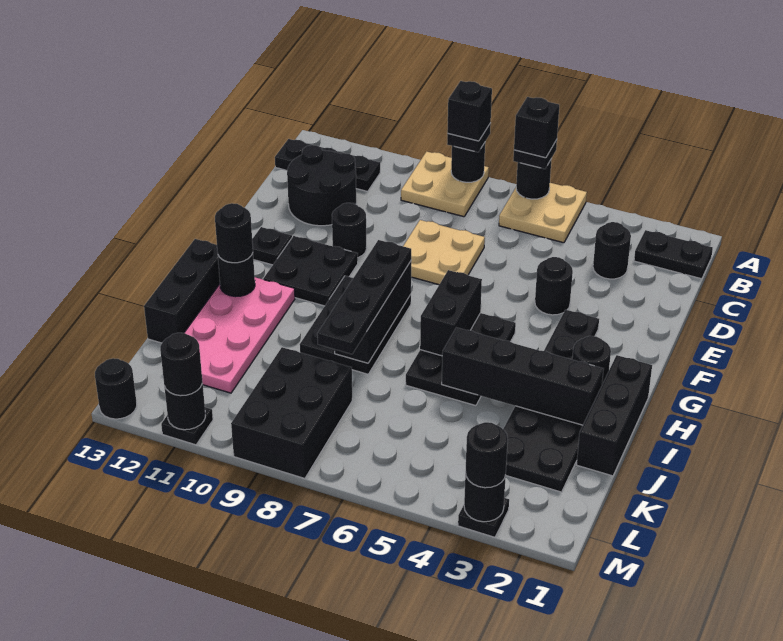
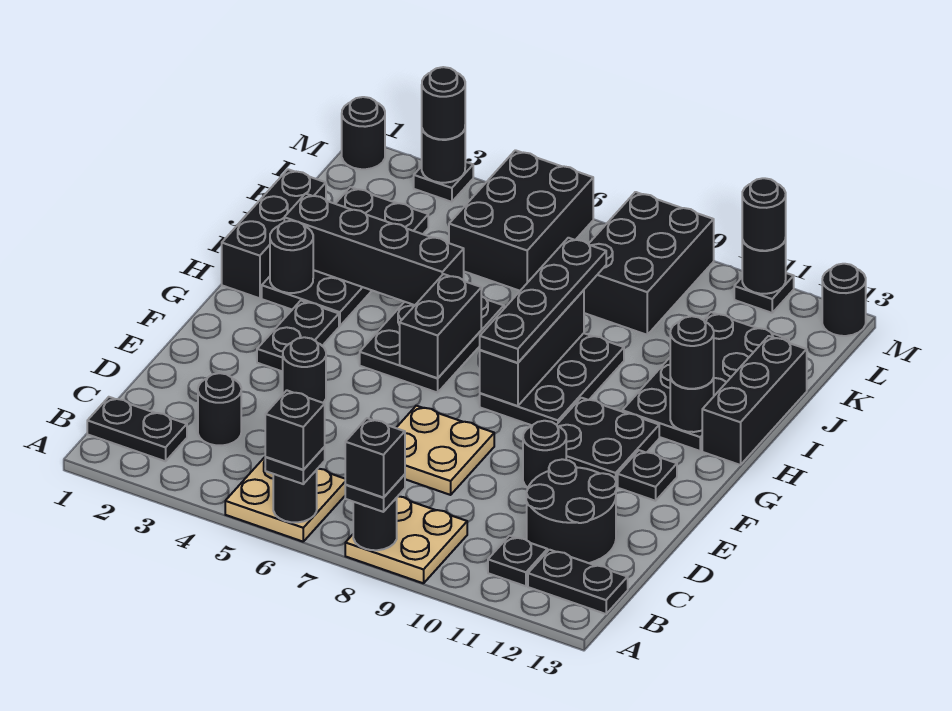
pink plate H11:K12 level 1 -> black plate H11:K12 level 1
none -> black brick K5:M6 level 1
none -> black round brick M1 level 1

